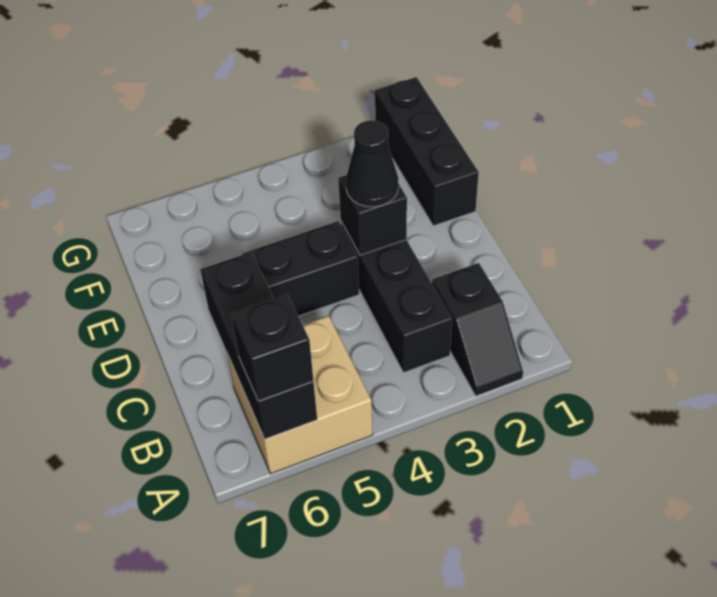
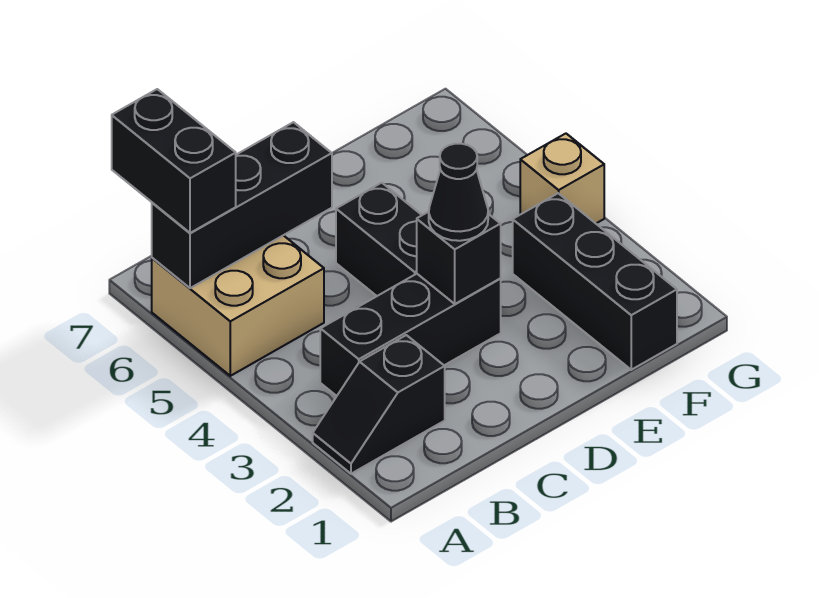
black brick A6 level 3 -> black brick A6:A7 level 3
black brick E1:G1 level 1 -> black brick F1:F3 level 1
none -> tan brick G4 level 1

